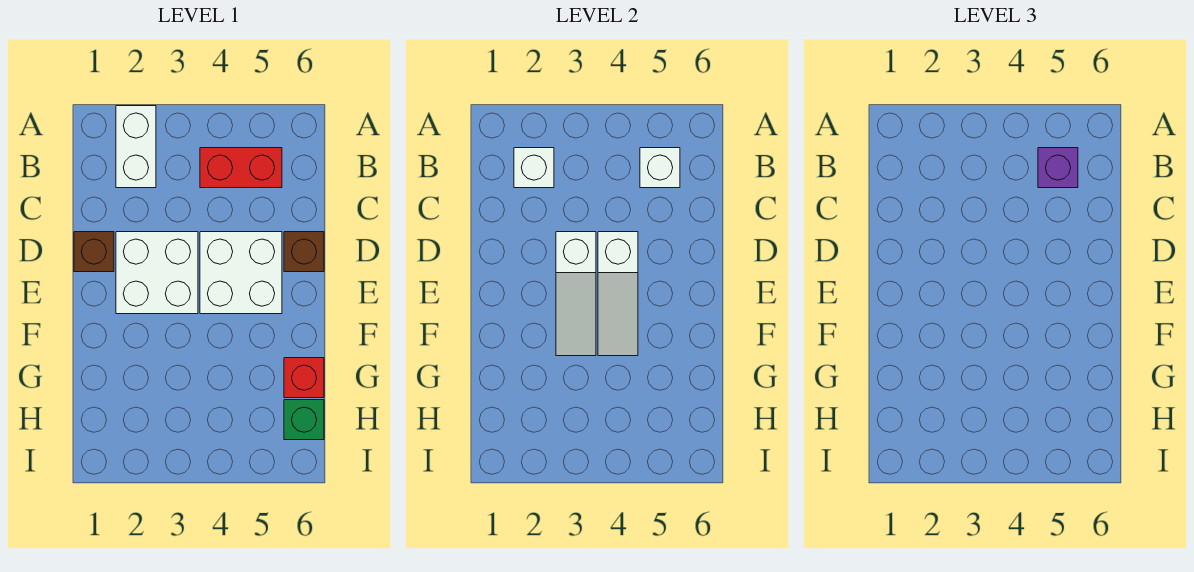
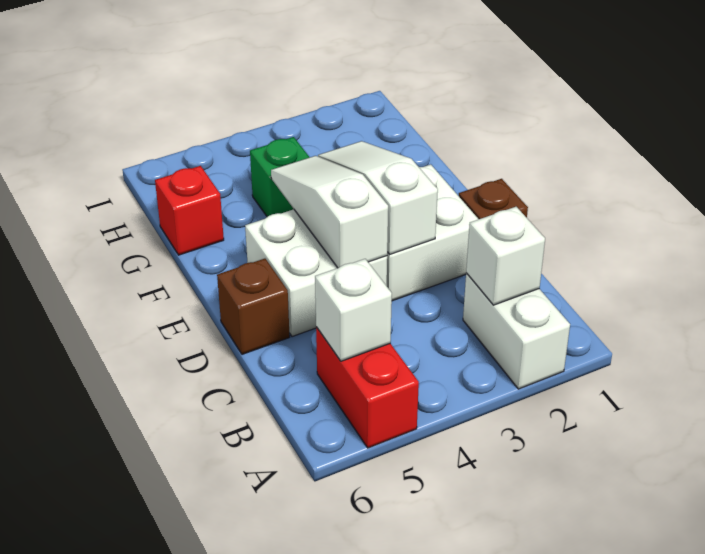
red brick B4:B5 level 1 -> red brick A5:B5 level 1
purple brick B5 level 3 -> none
green brick H6 level 1 -> green brick G4 level 1

